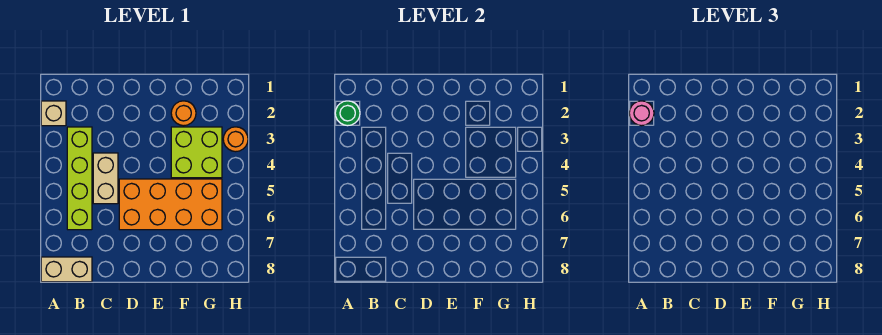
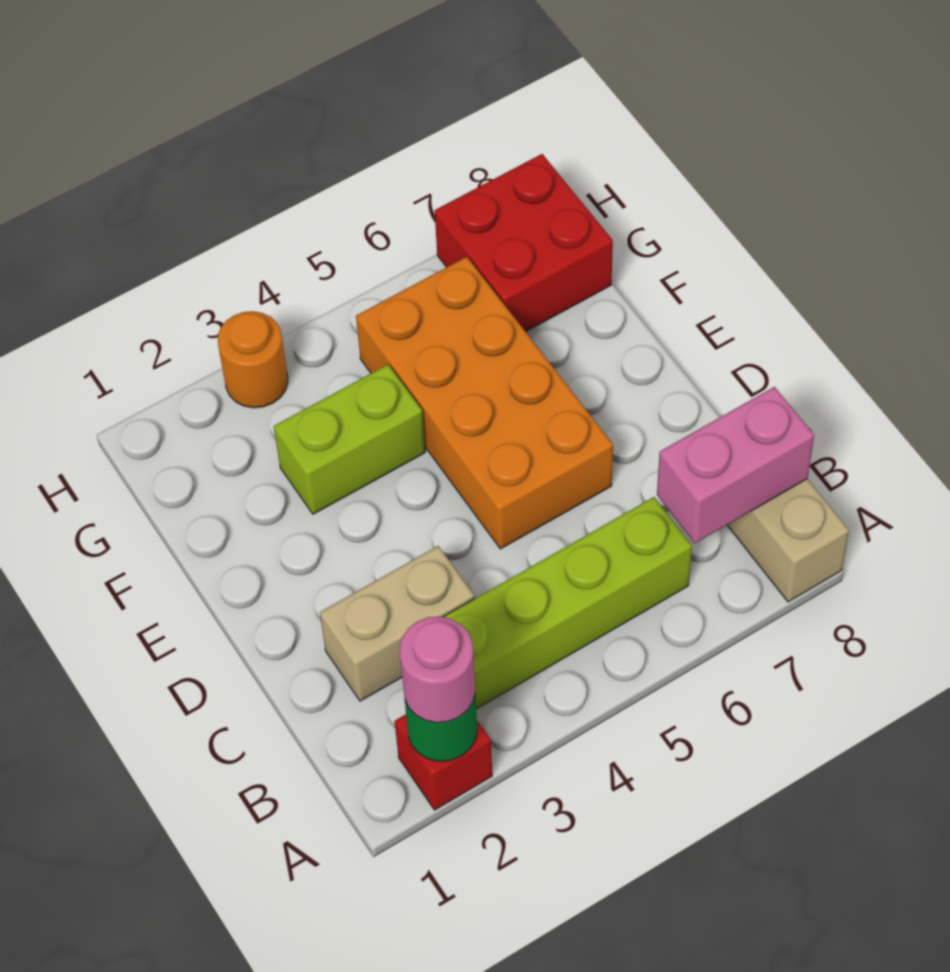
tan brick A2 level 1 -> red brick A2 level 1
none -> pink brick B7:B8 level 2
tan brick C4:C5 level 1 -> tan brick C2:C3 level 1
orange round brick F2 level 1 -> none
lime brick F3:G4 level 1 -> lime brick F3:F4 level 1
none -> red brick G7:H8 level 1

